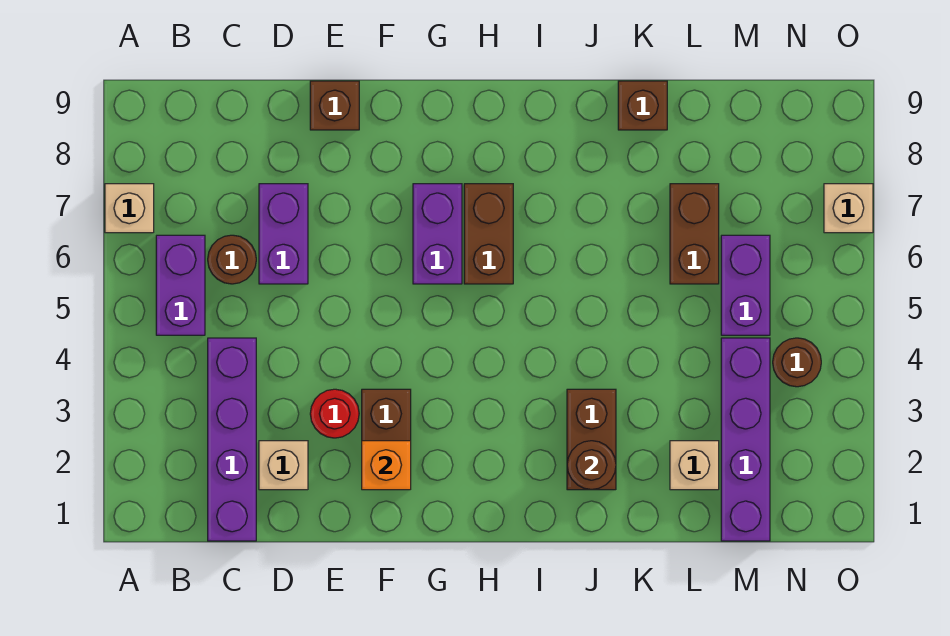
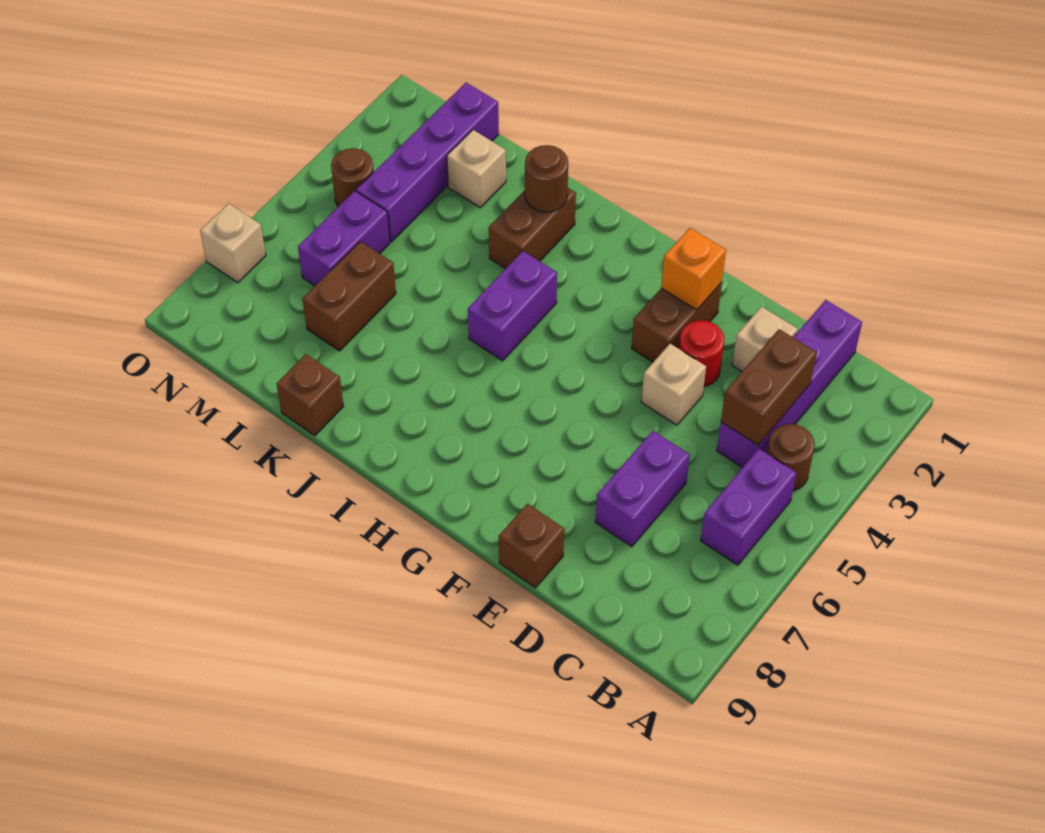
tan brick A7 level 1 -> tan brick E4 level 1
brown round brick C6 level 1 -> brown round brick B4 level 1
purple brick G6:G7 level 1 -> purple brick I4:I5 level 1
brown brick H6:H7 level 1 -> brown brick C3:C4 level 2

